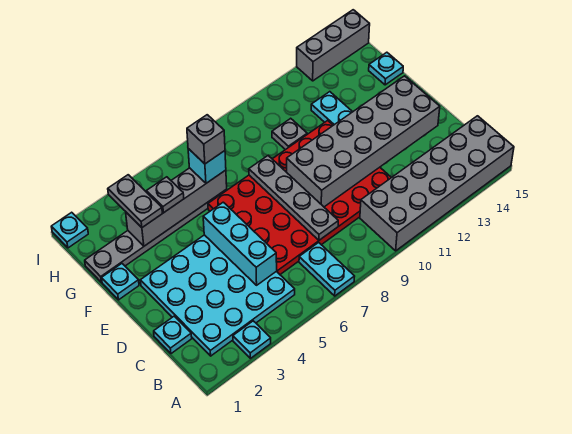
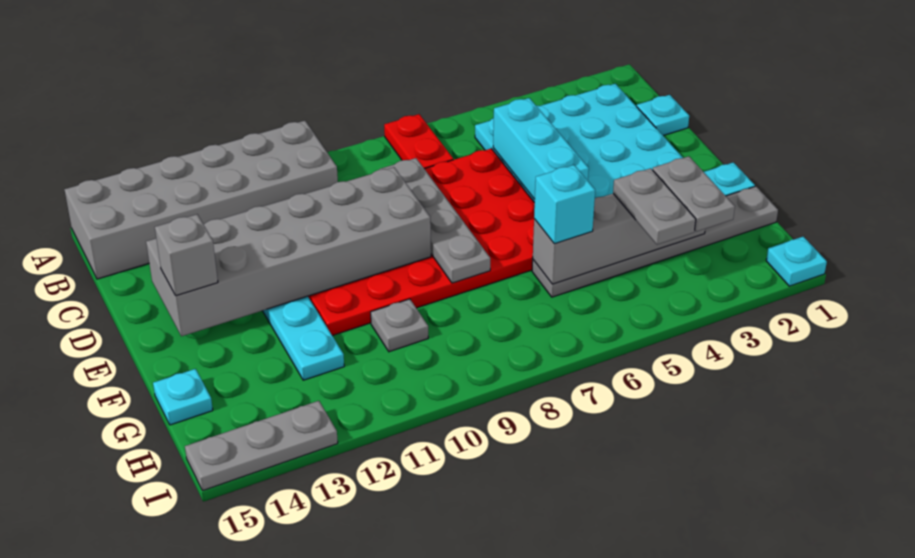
cyan plate A3 level 1 -> none
cyan plate A7:B7 level 1 -> red plate A7:B7 level 1
grey plate G4 level 3 -> grey plate G4:H4 level 3
grey brick G6 level 4 -> grey brick E14 level 3
grey brick I13:I15 level 1 -> grey plate I13:I15 level 1

